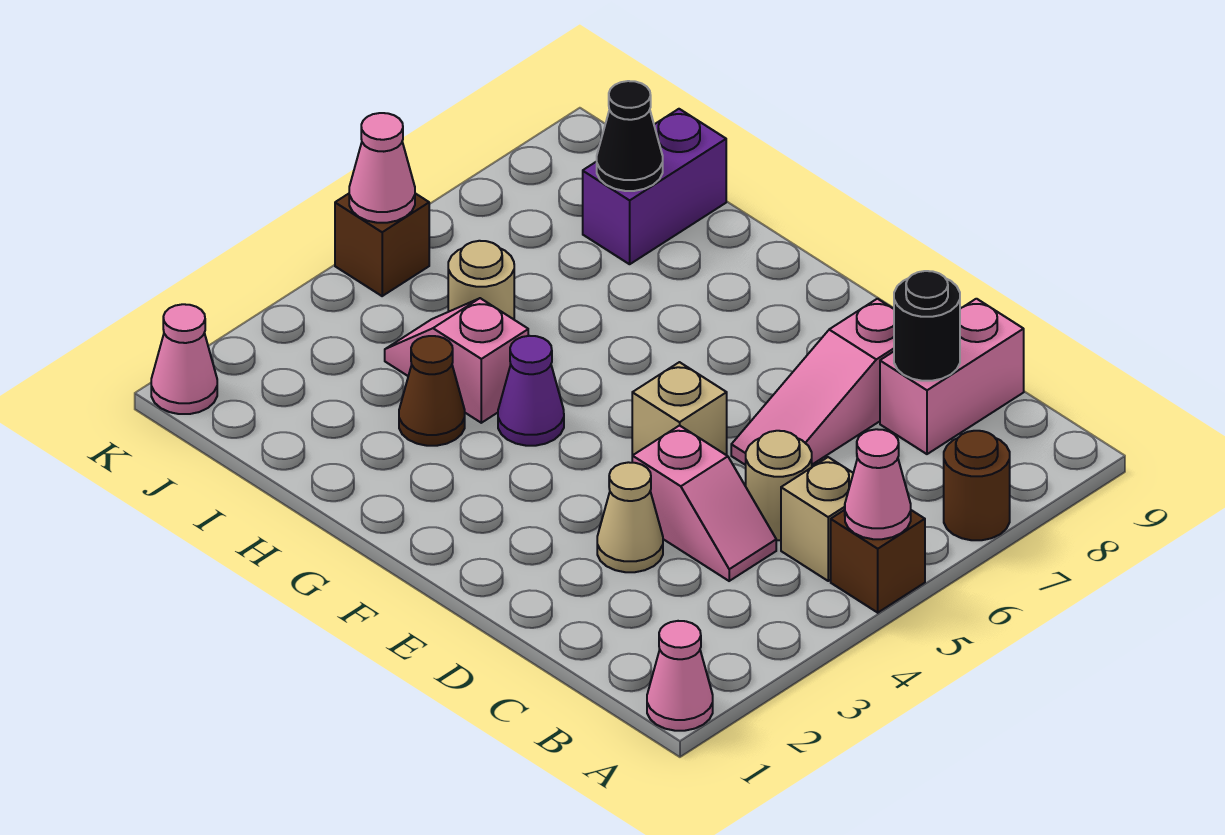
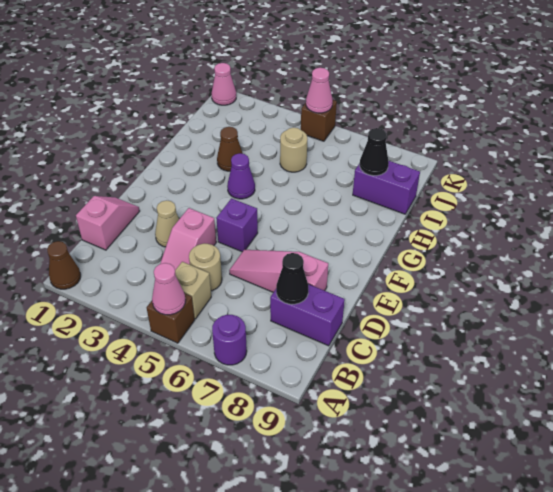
pink cone A1 level 1 -> brown cone A1 level 1
brown round brick A7 level 1 -> purple round brick A7 level 1
pink brick C8:C9 level 1 -> purple brick C8:C9 level 1
black round brick C8 level 2 -> black cone C8 level 2
tan brick E5 level 1 -> purple brick E5 level 1
pink slope H4:I4 level 1 top H -> pink slope C1:D1 level 1 top C

